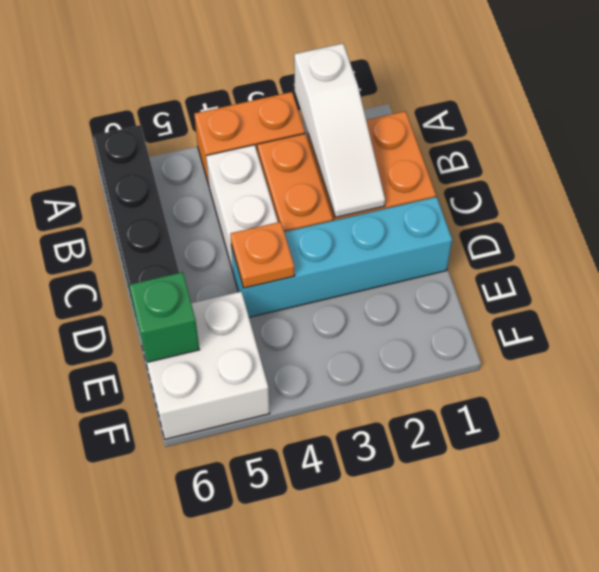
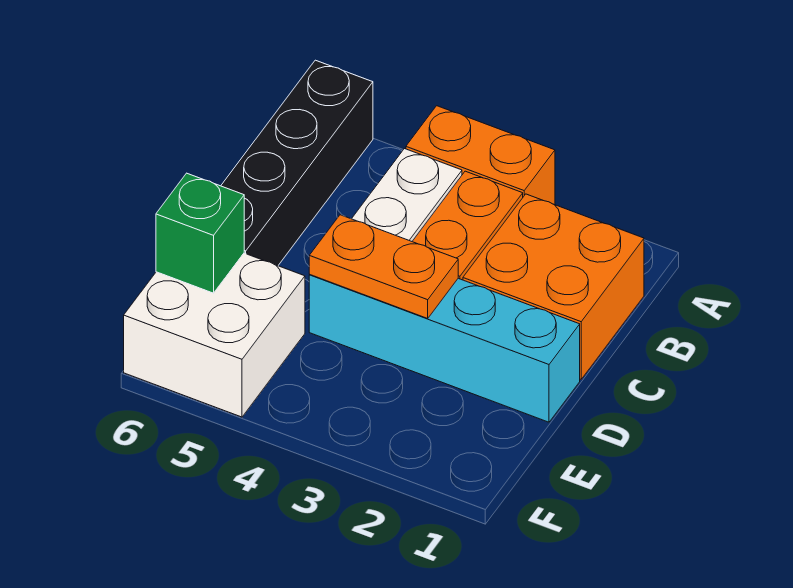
white slope A2:C2 level 2 top A -> none
orange plate D4 level 2 -> orange plate D3:D4 level 2

